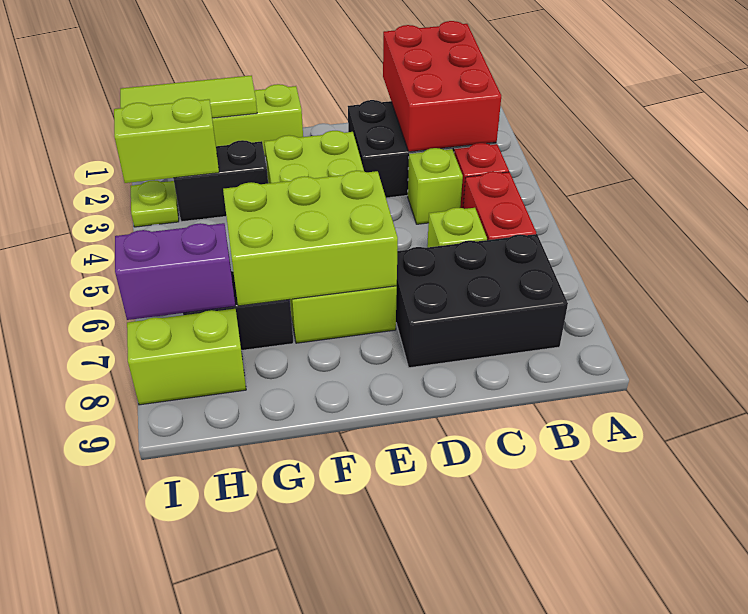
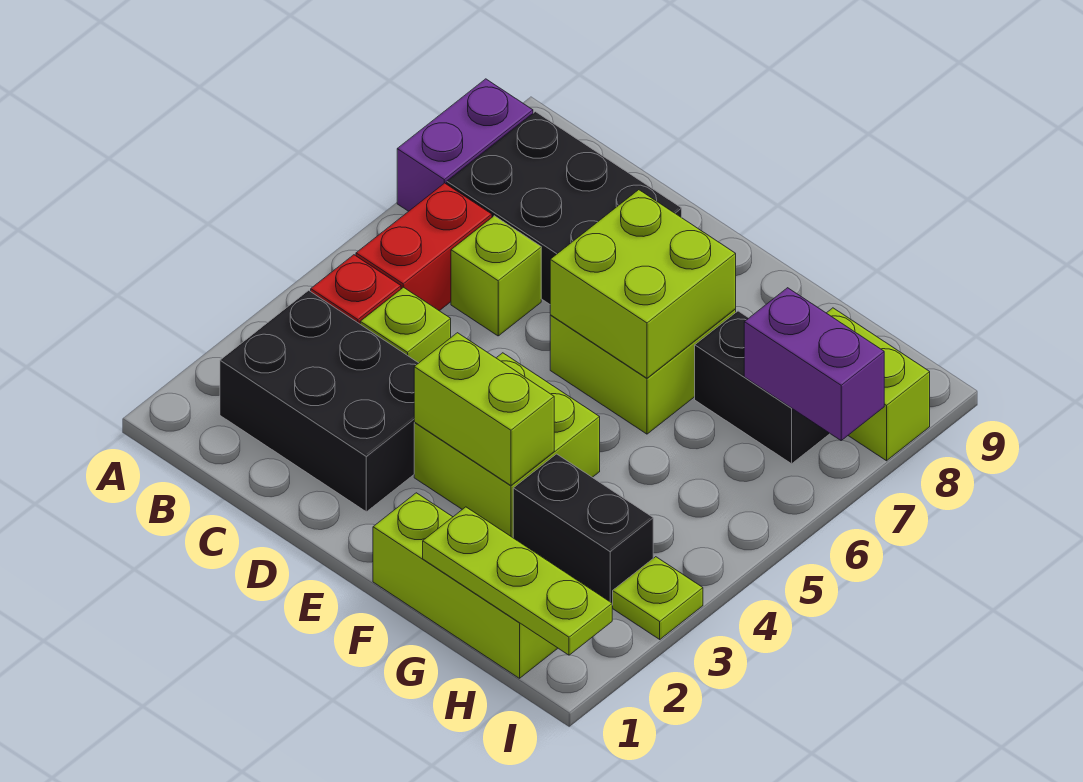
none -> purple brick A7:A8 level 1
red brick B1:C3 level 2 -> none
lime brick E6:G7 level 2 -> lime brick E6:F7 level 2
lime tile G1:I1 level 2 -> lime plate G1:I1 level 2
lime brick H3:I3 level 2 -> lime brick E3:F3 level 2

